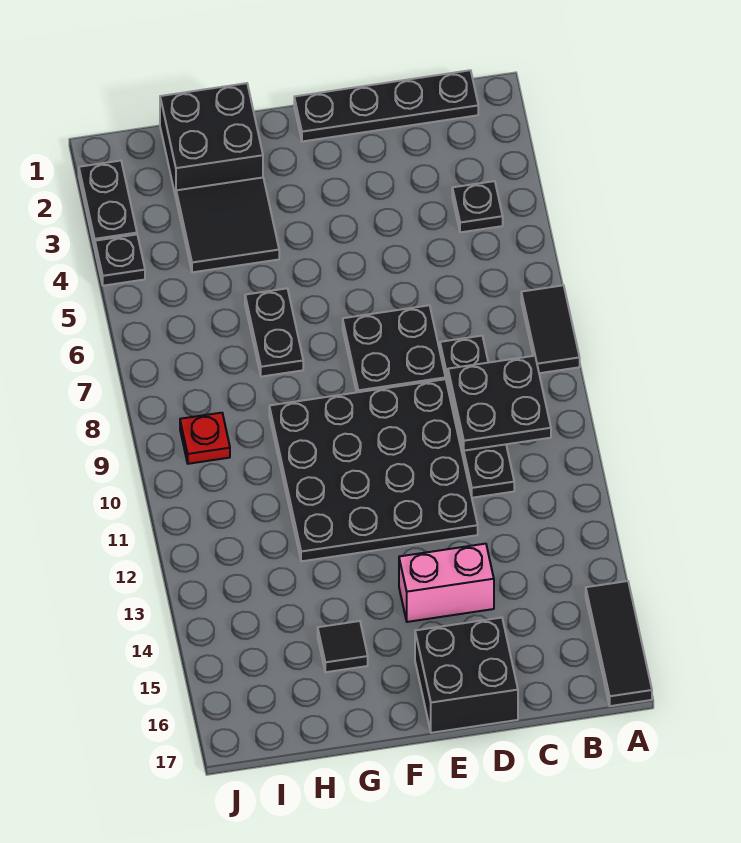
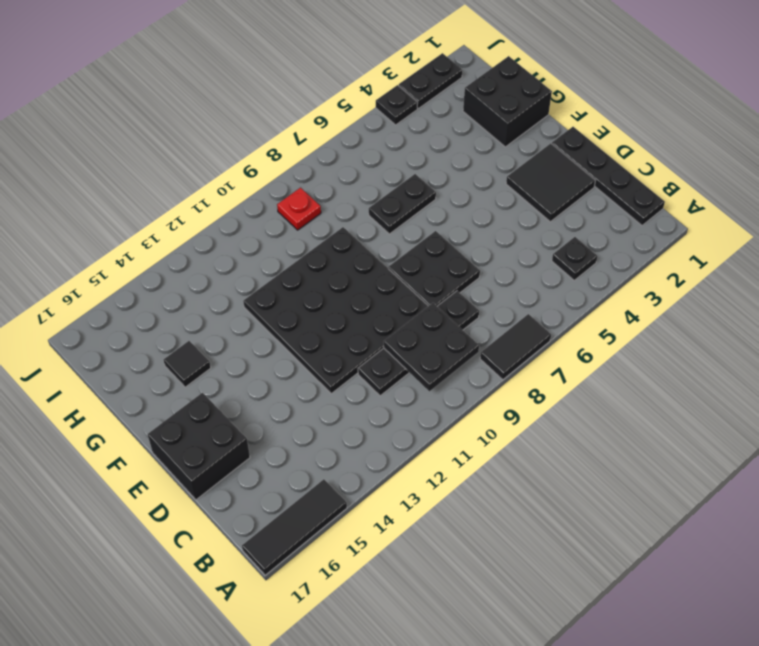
pink brick D14:E14 level 1 -> none
black tile G3:H4 level 1 -> black tile D2:E3 level 1

